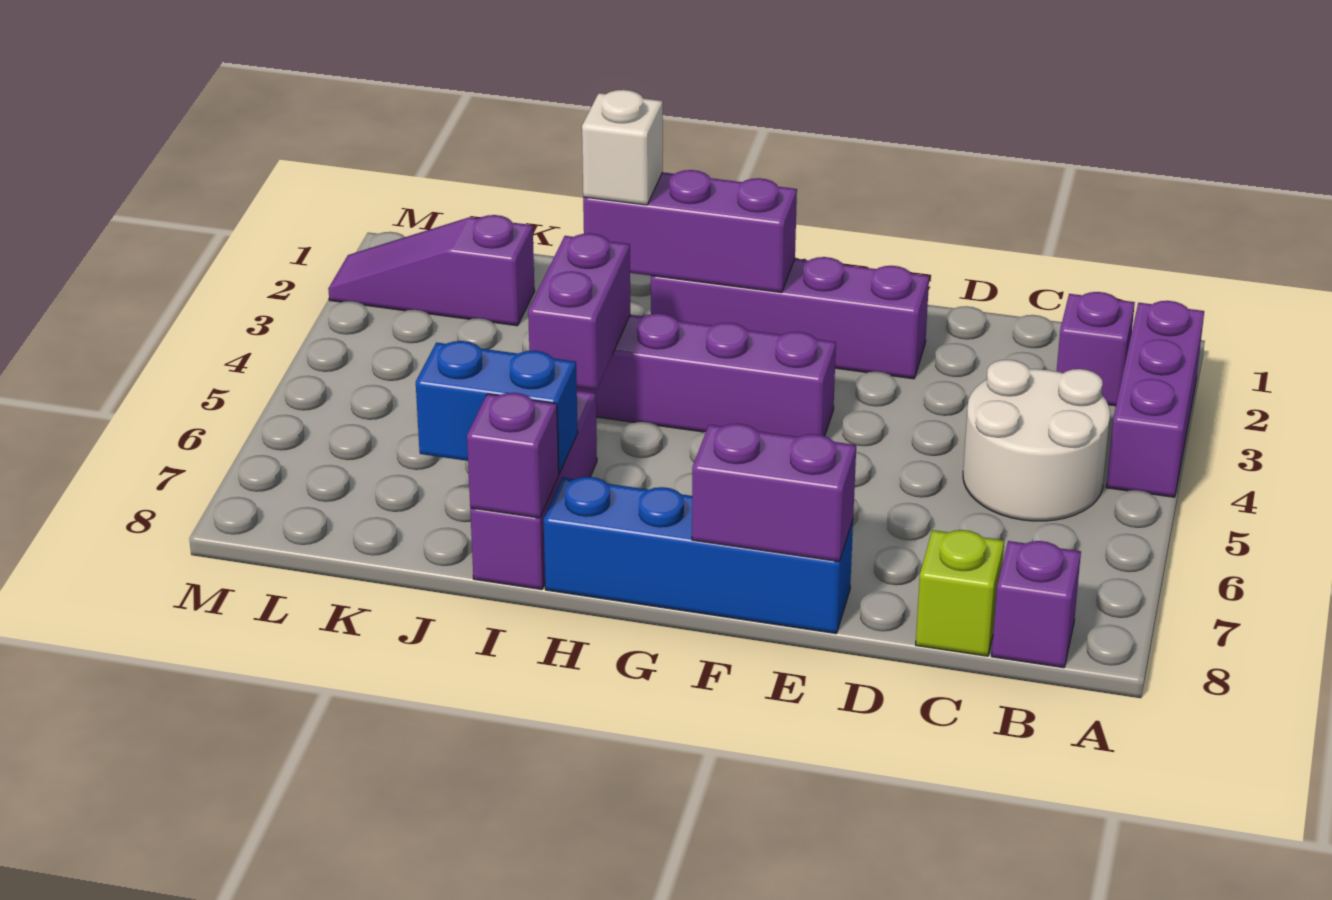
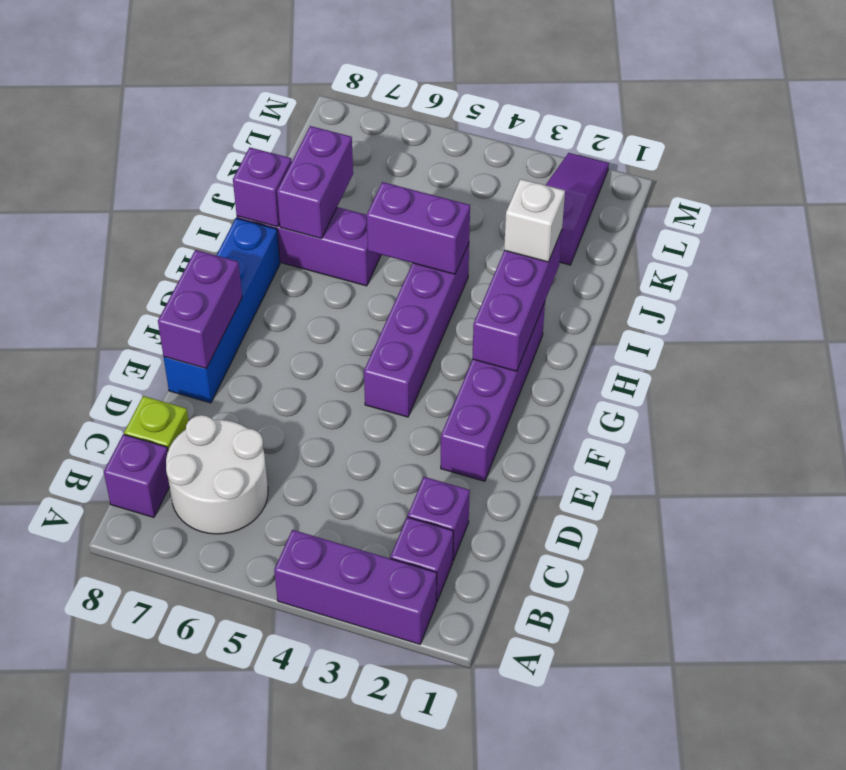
white round brick B4:C5 level 1 -> white round brick B6:C7 level 1
none -> purple brick C2 level 1
blue brick I7:J7 level 2 -> purple brick I7:J7 level 2

